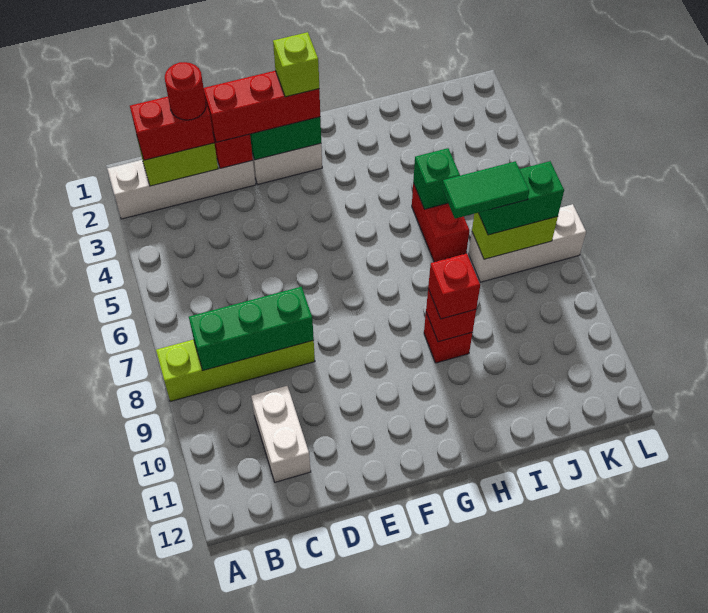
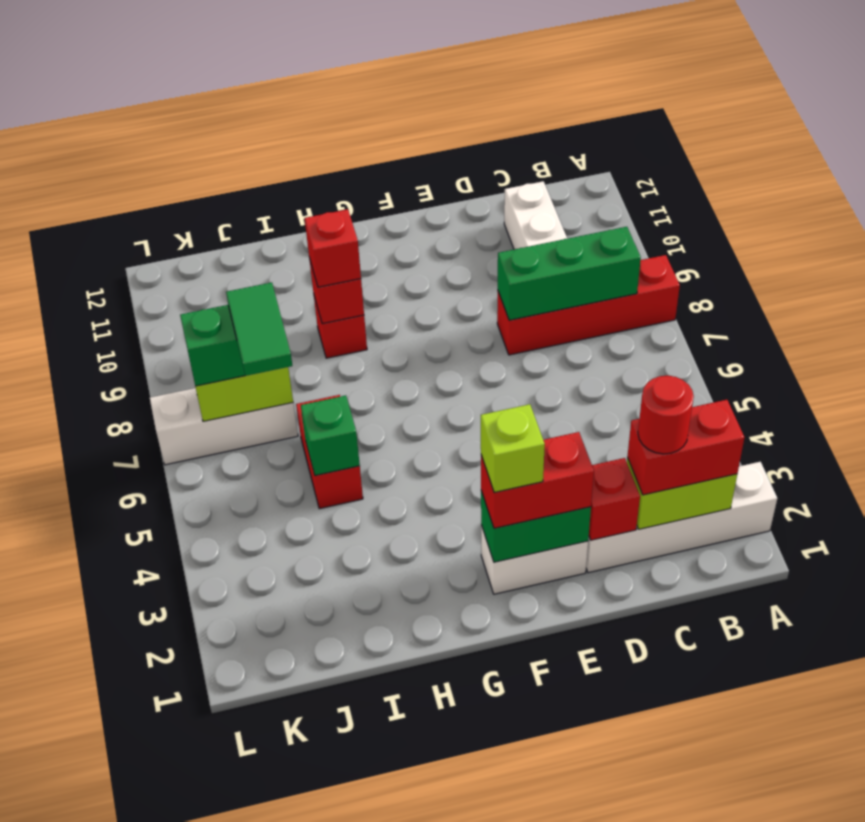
lime brick A8:D8 level 1 -> red brick A8:D8 level 1
red brick D2:F2 level 3 -> red brick E2:F2 level 3
green tile I7:J7 level 4 -> green tile J6:J7 level 4

